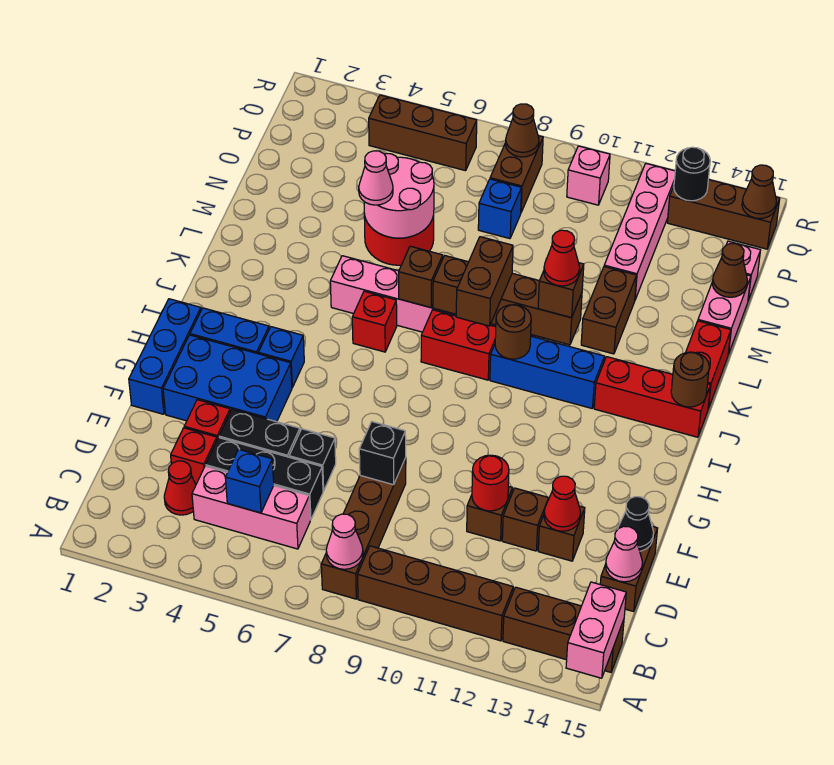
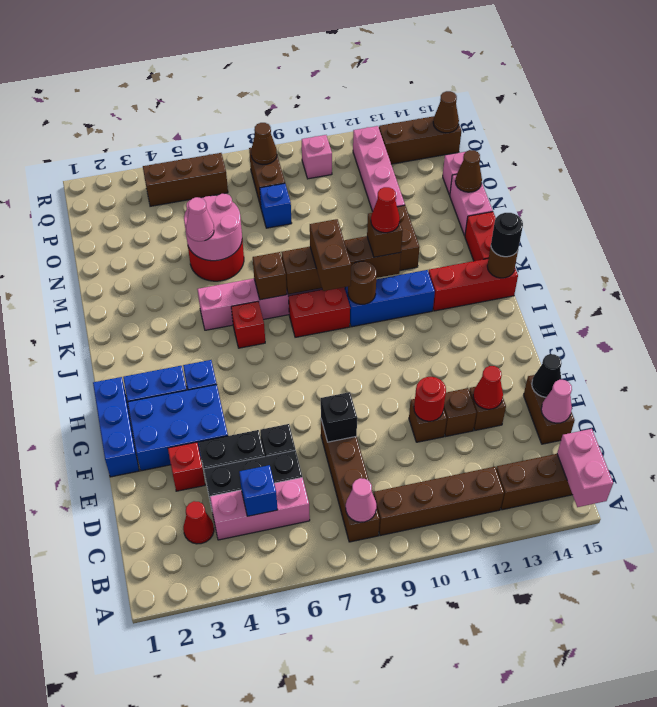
red brick D3 level 1 -> none
black round brick Q13 level 2 -> black round brick J15 level 3

